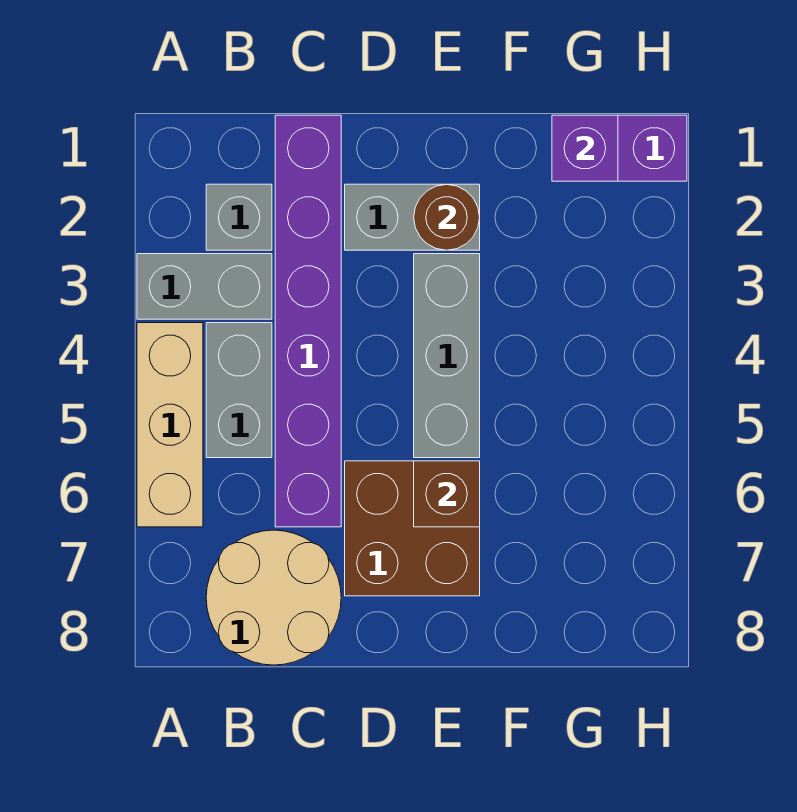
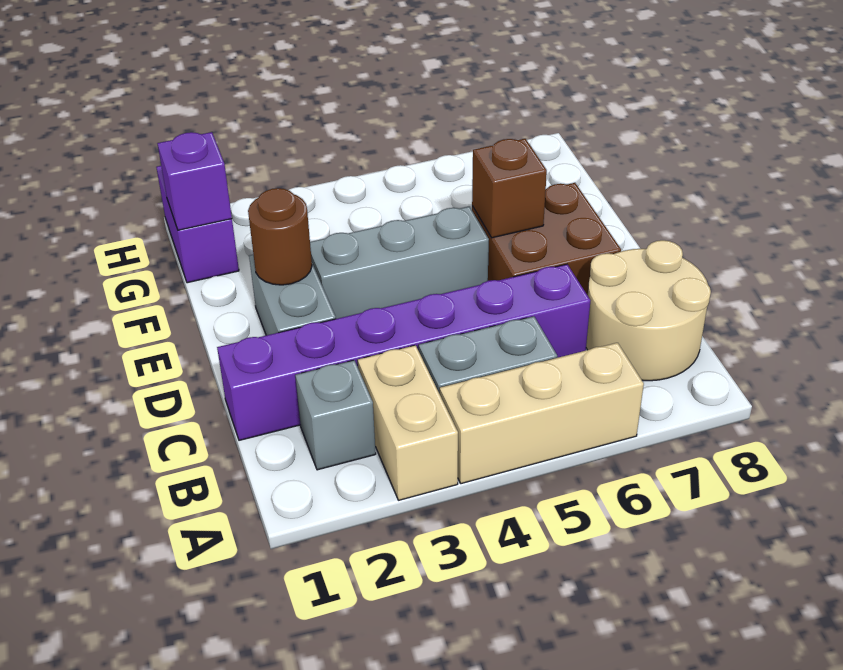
grey brick A3:B3 level 1 -> tan brick A3:B3 level 1

